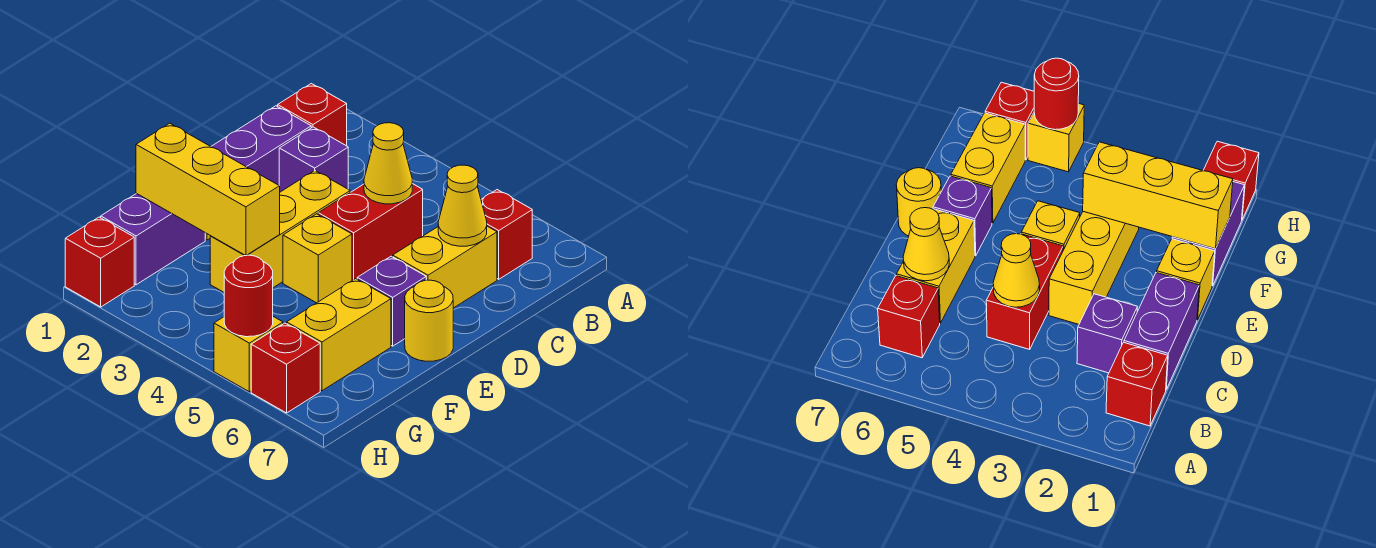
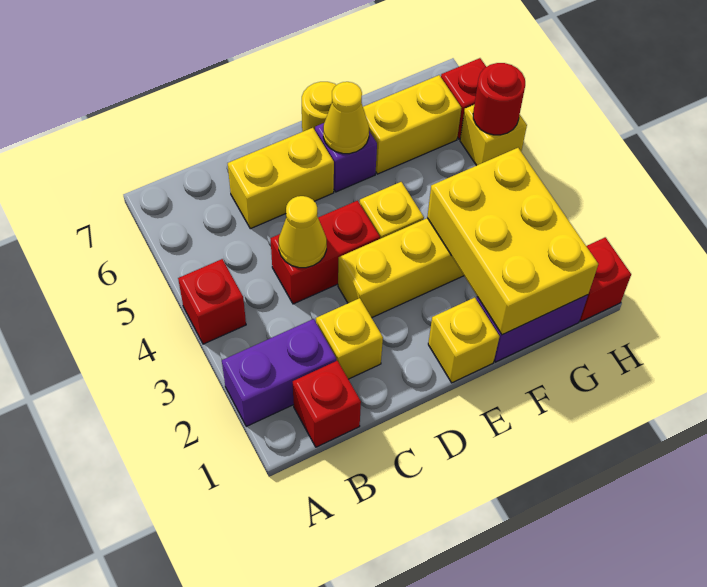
red brick B6 level 1 -> red brick A4 level 1
purple brick C1:D1 level 1 -> purple brick A2:B2 level 1
purple brick C2 level 1 -> yellow brick C2 level 1
yellow cone C6 level 2 -> yellow cone E6 level 2
yellow brick F1:F3 level 2 -> yellow brick F1:G3 level 2

